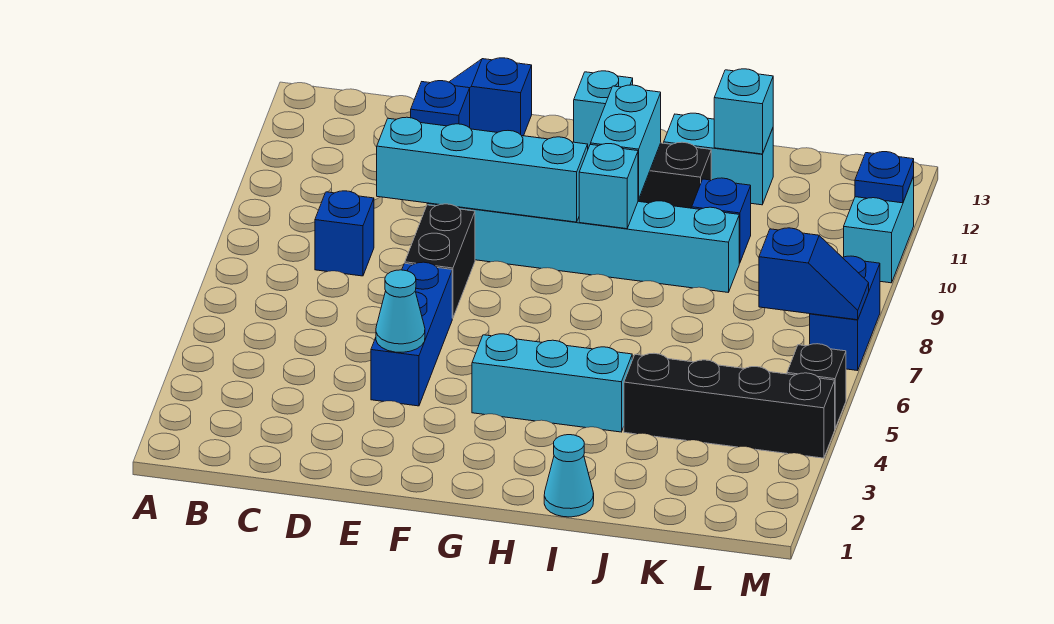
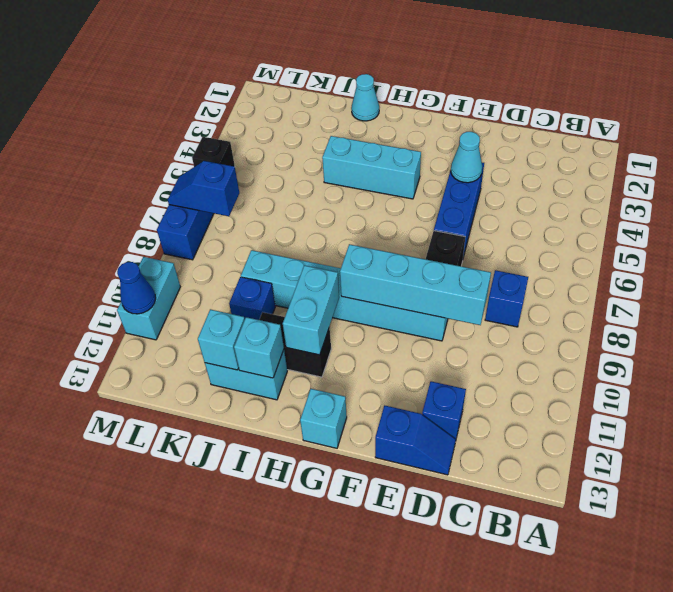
cyan brick H9 level 2 -> cyan brick I12 level 2
black brick J4:M4 level 1 -> none
blue plate M11 level 2 -> blue cone M11 level 2

